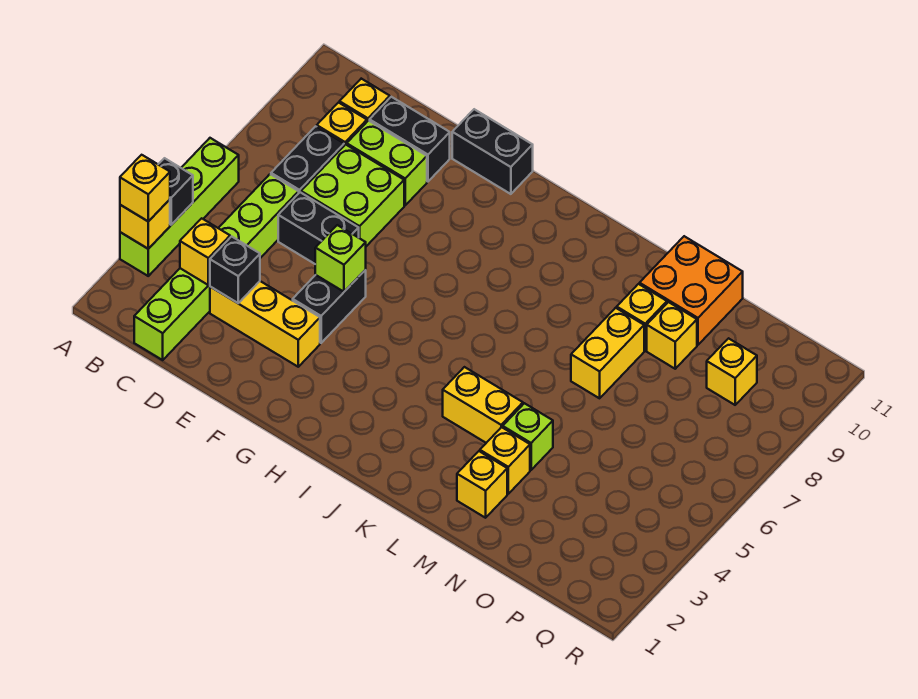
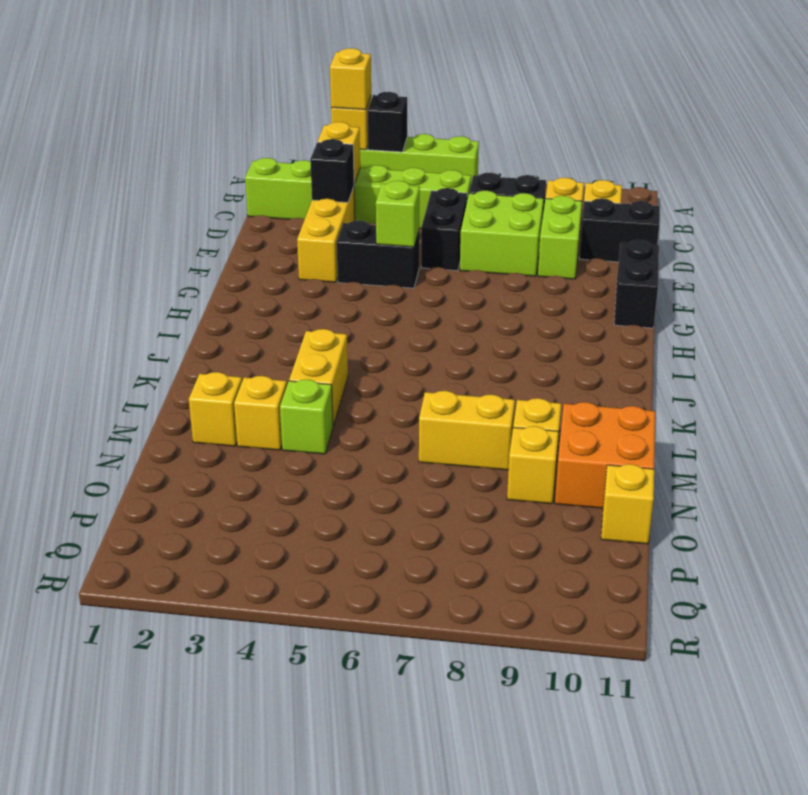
black brick D10:E10 level 1 -> black brick D10:D11 level 1
yellow brick P9 level 1 -> yellow brick O11 level 1

